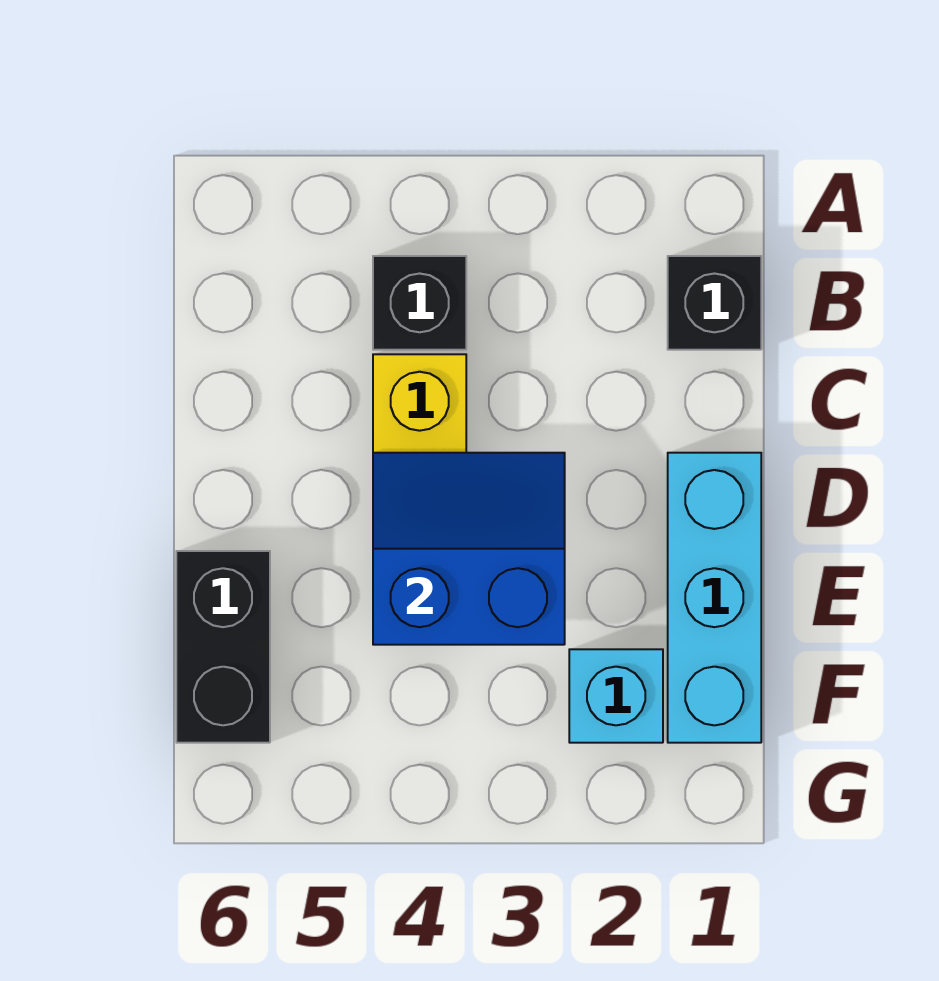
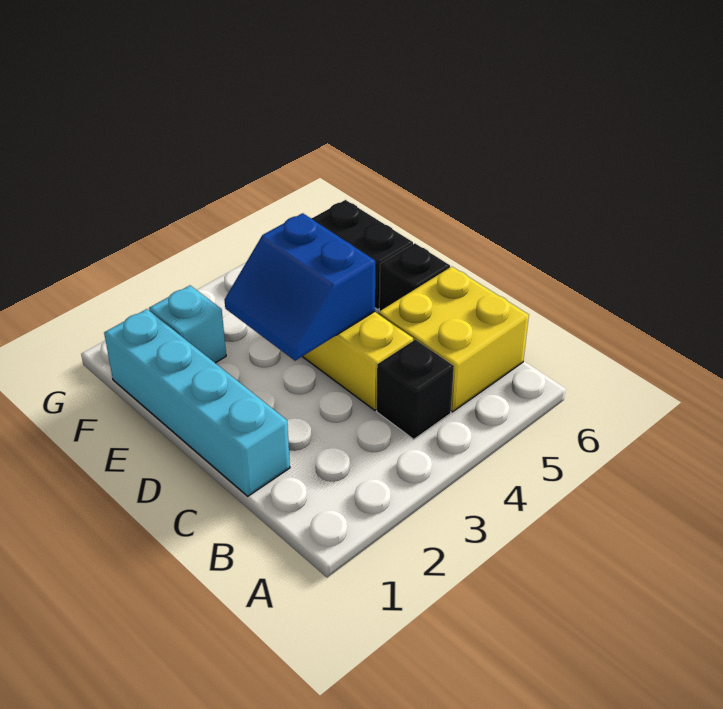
black brick B1 level 1 -> black brick D6 level 1
none -> yellow brick B5:C6 level 1
cyan brick D1:F1 level 1 -> cyan brick C1:F1 level 1
blue slope D3:E4 level 2 top E -> blue slope D3:E4 level 2 top 4

